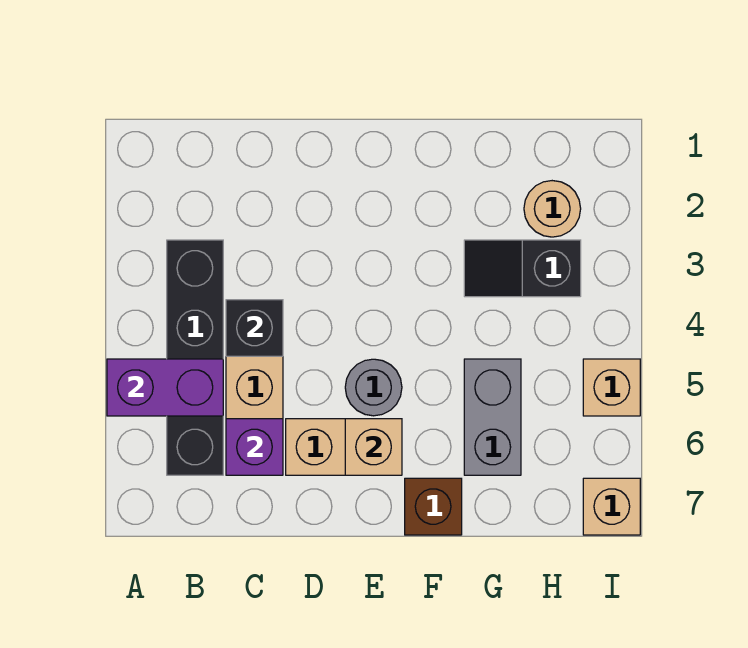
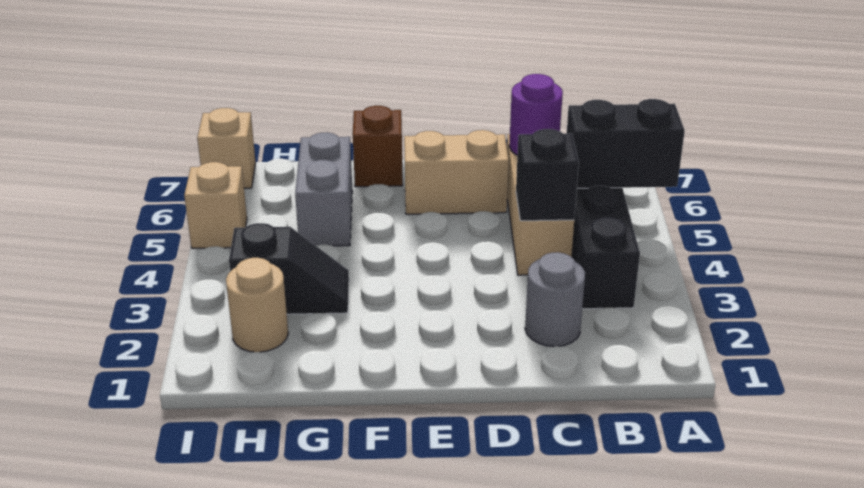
purple brick A5:B5 level 2 -> black brick A5:B5 level 2
purple brick C6 level 2 -> purple round brick C6 level 2
grey round brick E5 level 1 -> grey round brick C2 level 1
tan brick E6 level 2 -> none

